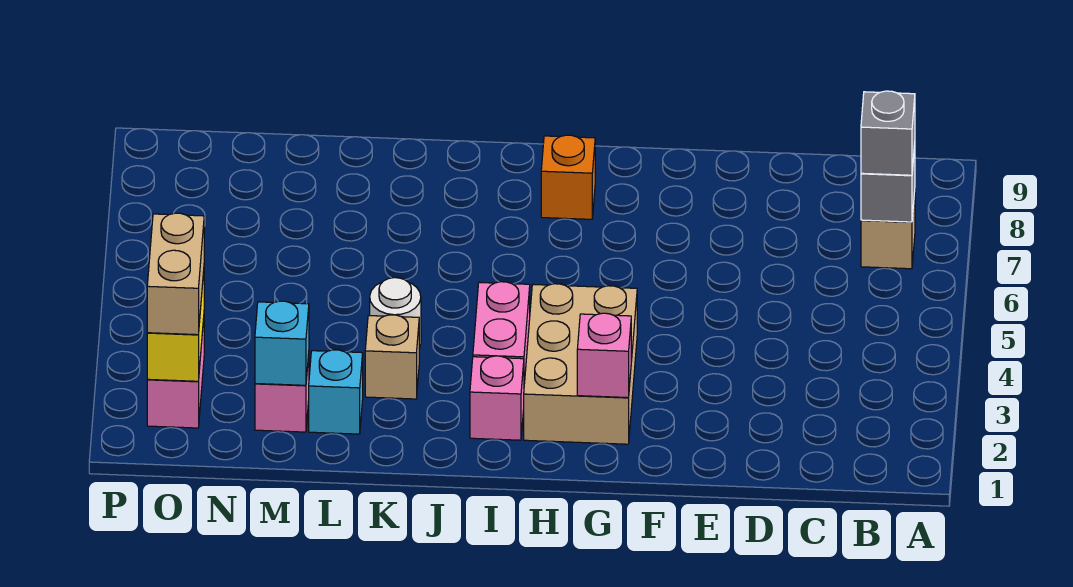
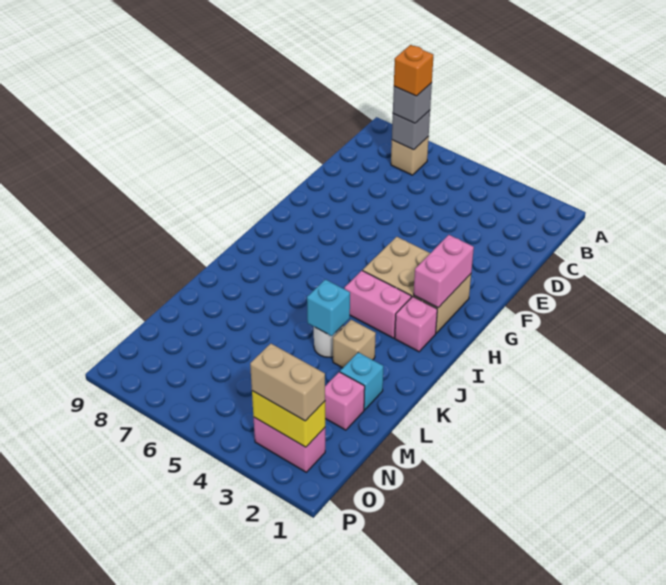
pink brick G2 level 2 -> pink brick G2:H2 level 2
orange brick H8 level 1 -> orange brick B7 level 4
cyan brick M2 level 2 -> cyan brick K4 level 2

